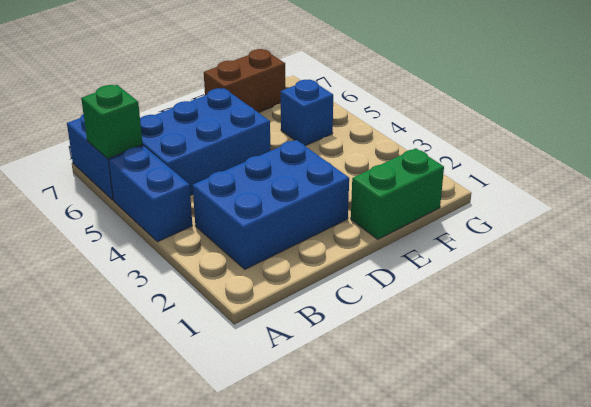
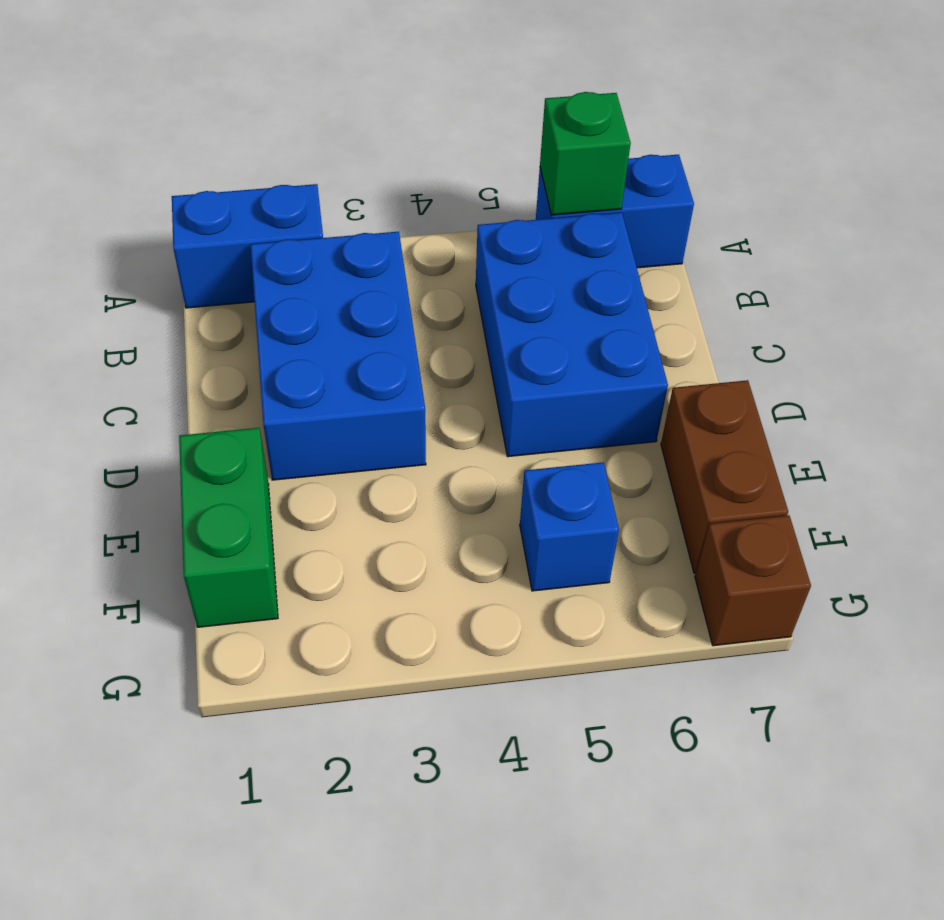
blue brick A4:A5 level 1 -> blue brick A1:A2 level 1
none -> brown brick G7 level 1

